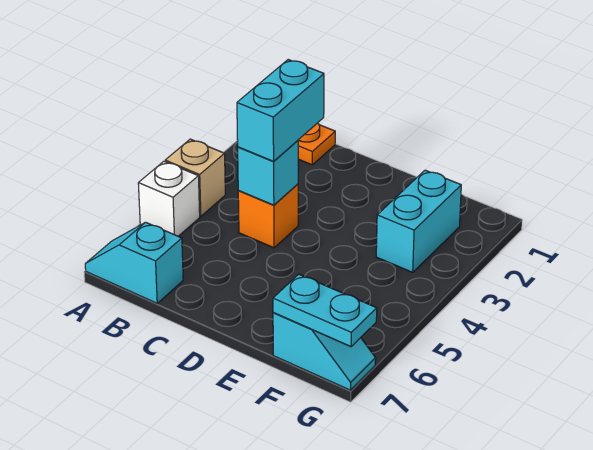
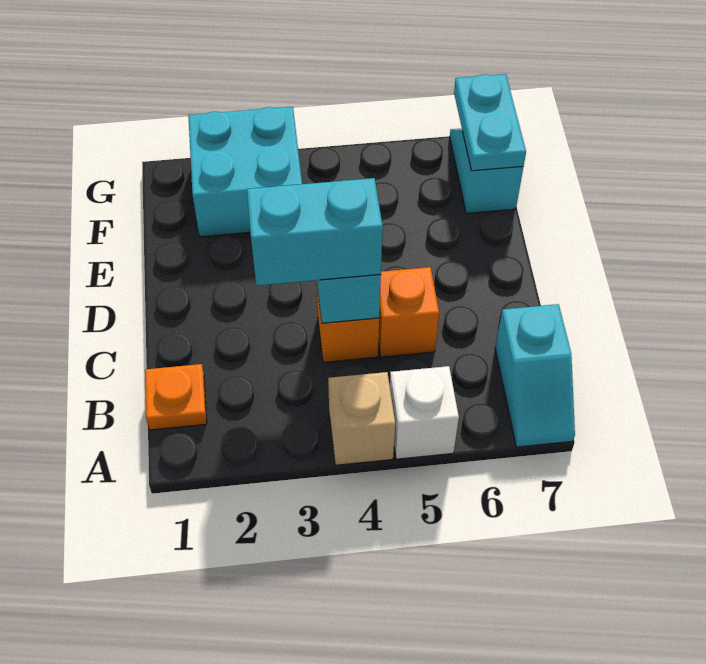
none -> orange brick C5 level 1
cyan brick F2:F3 level 1 -> cyan brick F2:G3 level 1

